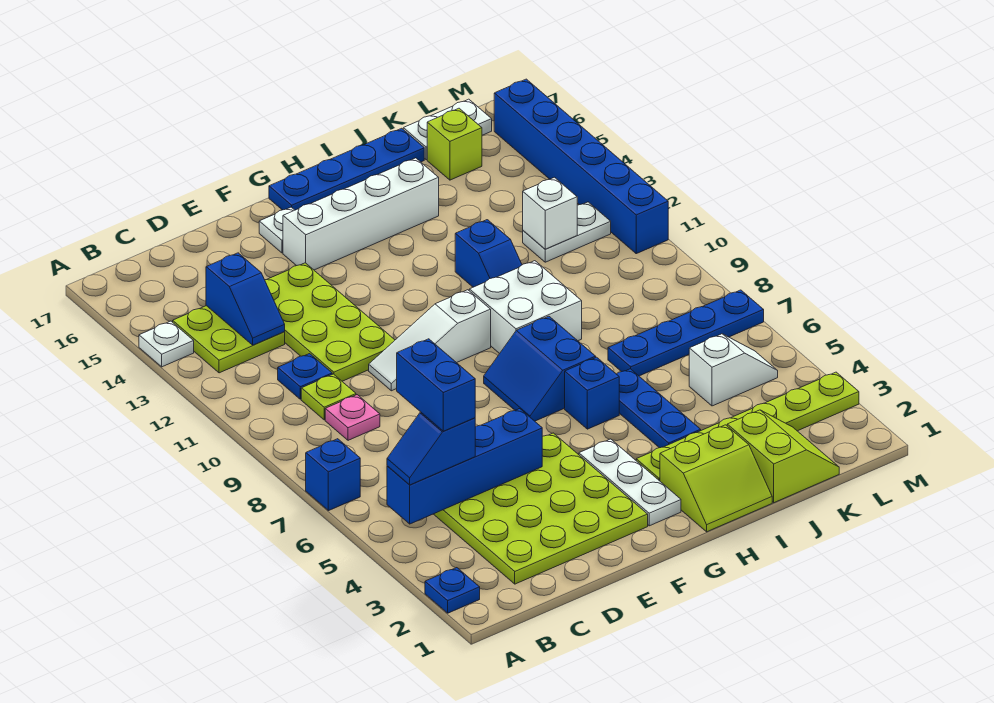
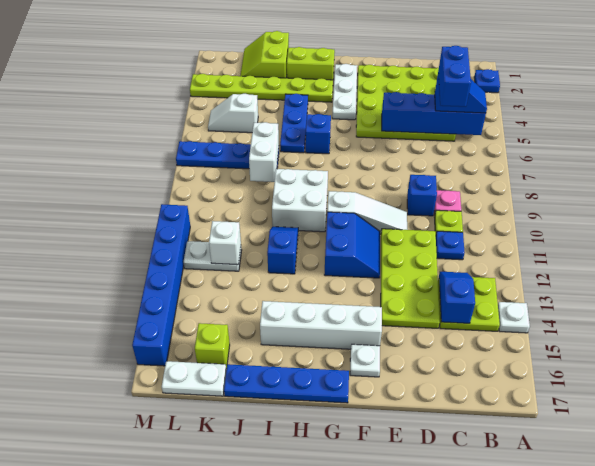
blue brick A7 level 1 -> blue brick D9 level 1
blue slope G7:H8 level 1 top H -> blue slope F11:G12 level 1 top G
none -> white brick J7:J8 level 2

